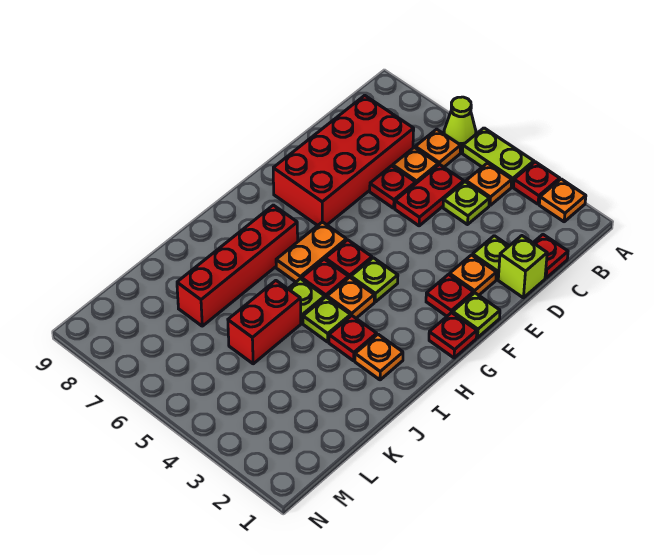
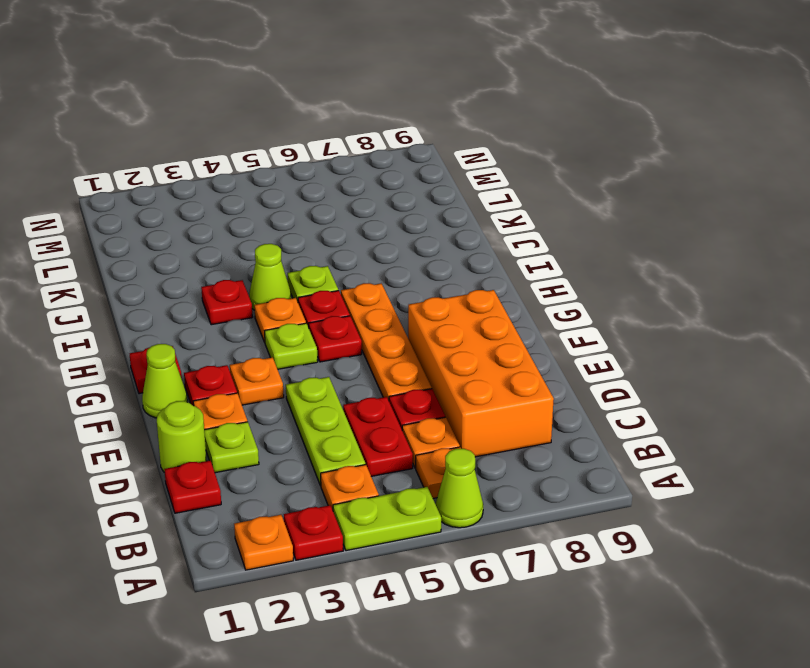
lime plate C4 level 1 -> lime plate C4:E4 level 1
red brick C7:F8 level 1 -> orange brick C7:F8 level 1
lime brick D1 level 1 -> lime round brick D1 level 1
lime plate F1 level 1 -> lime cone F1 level 1
orange plate G6:H6 level 1 -> orange plate E6:H6 level 1
red brick H7:K7 level 1 -> none
orange plate I2 level 1 -> orange plate F3 level 1
lime plate I4 level 1 -> lime cone I4 level 1
red brick J5:K5 level 1 -> none

